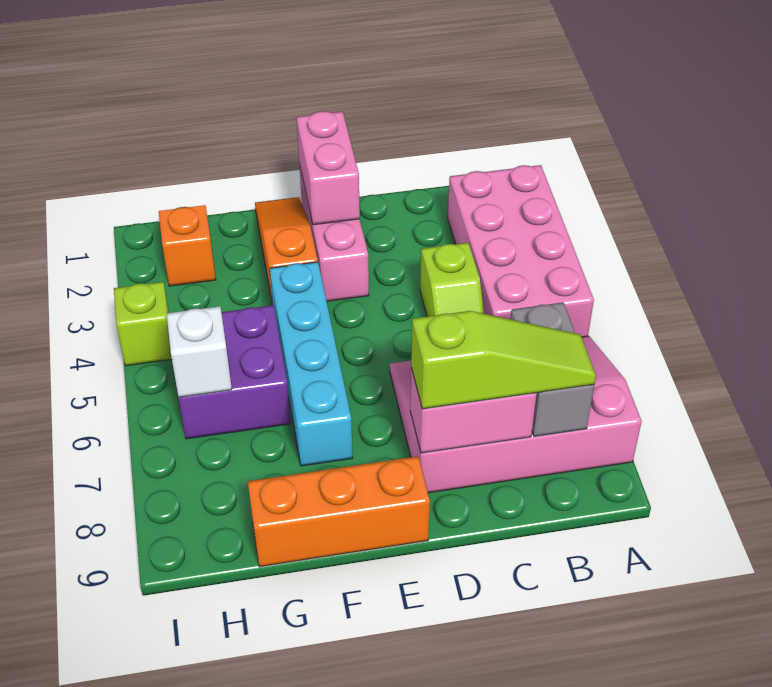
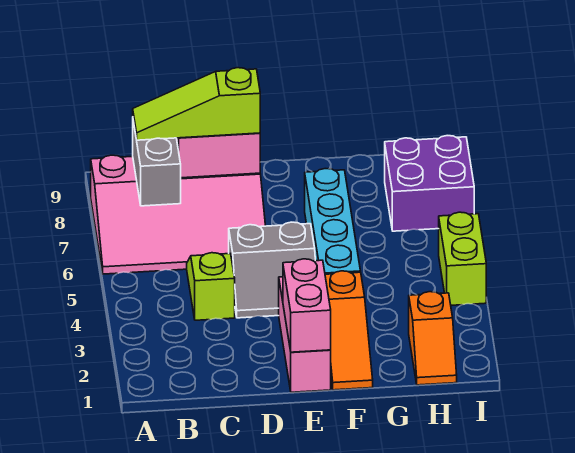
pink brick A2:B5 level 1 -> none
none -> grey slope D4:E5 level 1 top 5
orange brick E9:G9 level 1 -> none
purple brick G5:H6 level 1 -> purple brick H7:I8 level 1
white brick H6 level 2 -> none
lime brick I4 level 1 -> lime brick I4:I5 level 1

